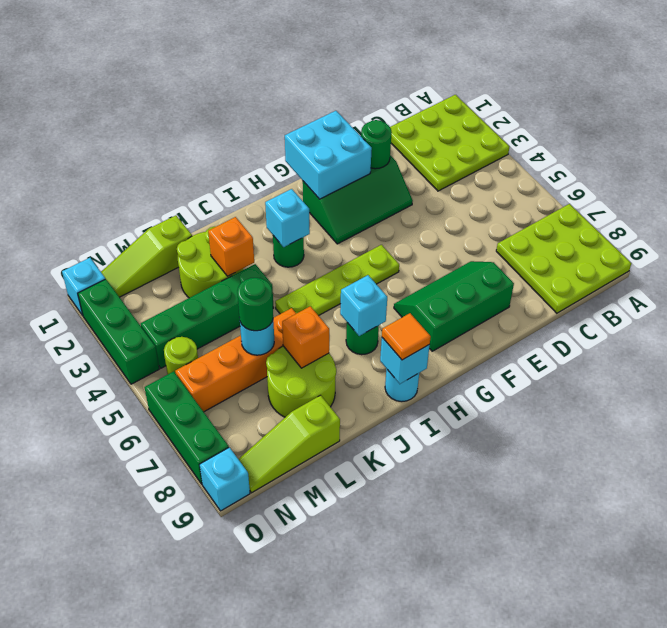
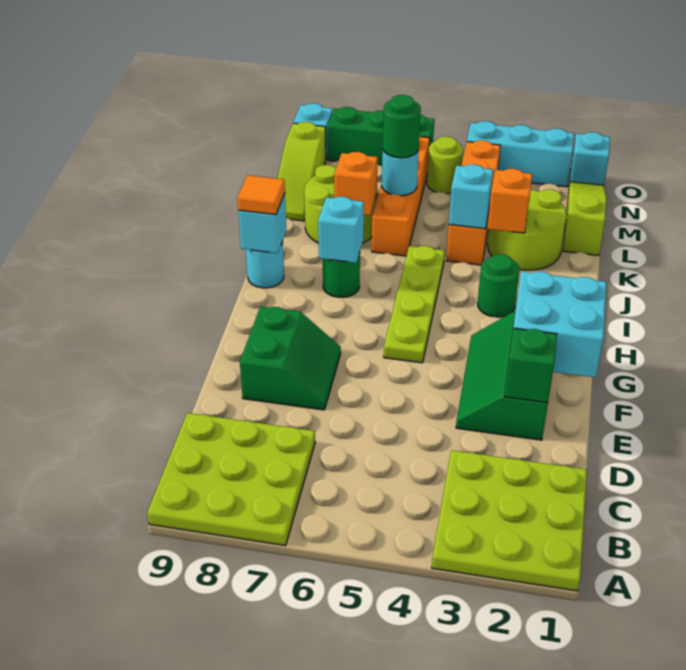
green round brick E2 level 2 -> green brick E2 level 2
green slope E7:G8 level 1 top 8 -> green slope E7:F8 level 1 top 8
cyan brick I3 level 2 -> cyan brick K4 level 2
green brick K4:N4 level 1 -> orange brick K4:N4 level 1
lime slope L9:N9 level 1 top L -> lime slope L9:N9 level 1 top N
green brick O2:O4 level 1 -> cyan brick O2:O4 level 1

